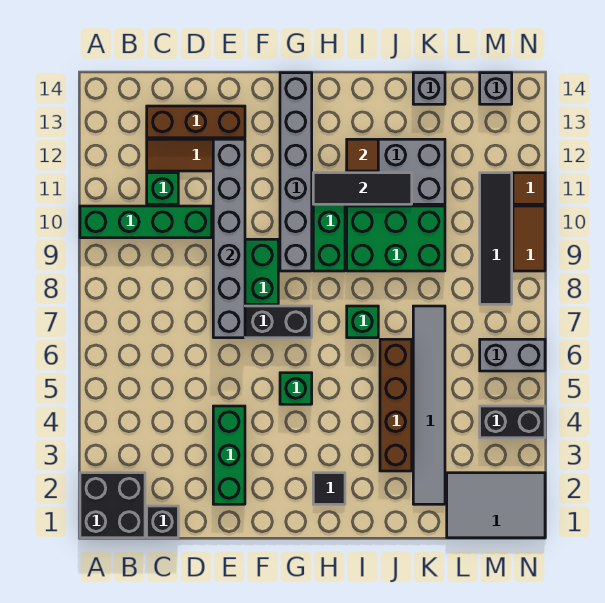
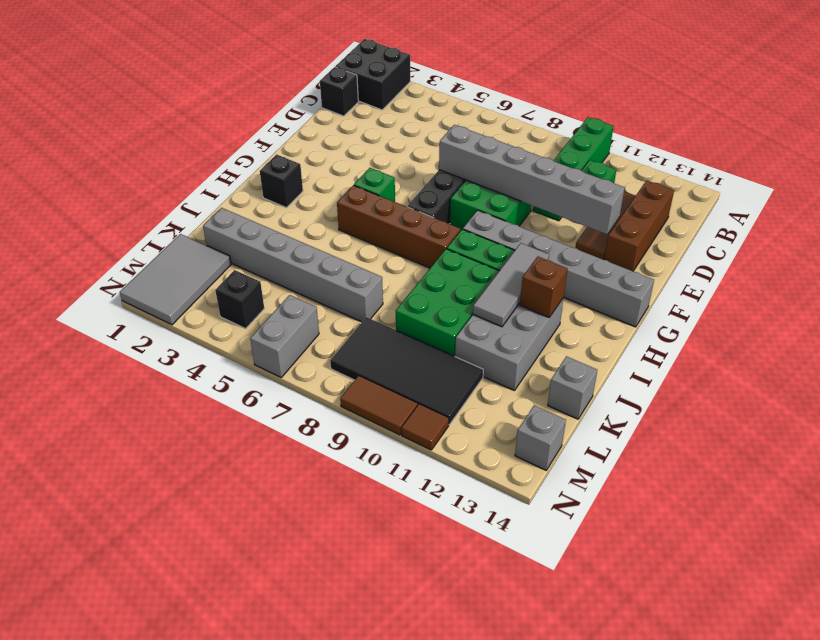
green brick E2:E4 level 1 -> none
black tile H2 level 1 -> black brick H2 level 1
black tile H11:J11 level 2 -> grey tile H11:J11 level 2
green brick I7 level 1 -> none
brown tile I12 level 2 -> brown brick I12 level 2
brown brick J3:J6 level 1 -> brown brick H5:H8 level 1
grey tile K2:K7 level 1 -> grey brick K2:K7 level 1
black brick M4:N4 level 1 -> black brick M4 level 1
black tile M8:M11 level 1 -> black tile L8:M11 level 1

